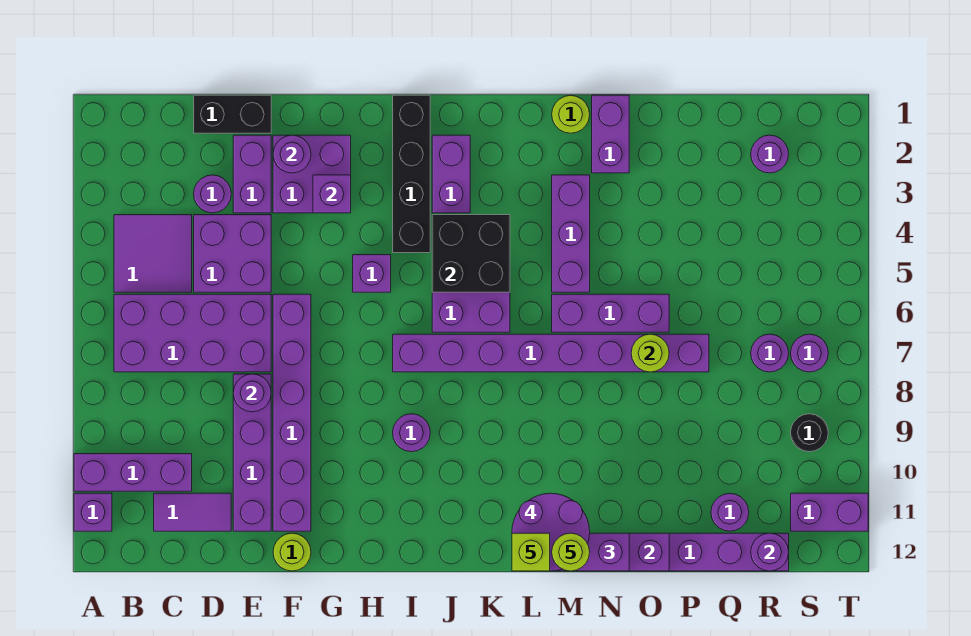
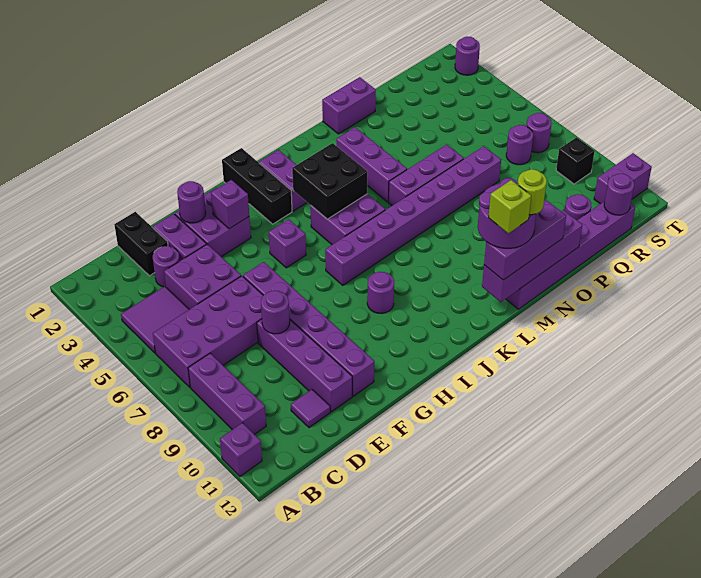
purple brick A10:C10 level 1 -> purple brick B8:B10 level 1
purple tile C11:D11 level 1 -> purple tile D11 level 1
black brick D1:E1 level 1 -> black brick D1:D2 level 1
lime round brick F12 level 1 -> none
black brick I1:I4 level 1 -> black brick I1:I3 level 1
lime round brick M1 level 1 -> none
purple brick N1:N2 level 1 -> purple brick N1:O1 level 1
lime round brick O7 level 2 -> none
purple round brick R2 level 1 -> purple round brick T2 level 1
black round brick S9 level 1 -> black brick S9 level 1

